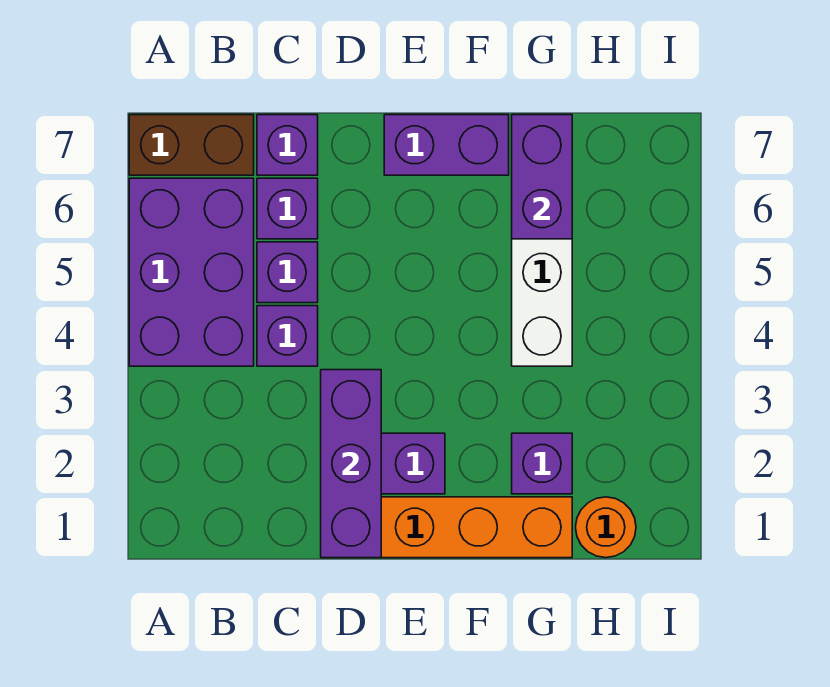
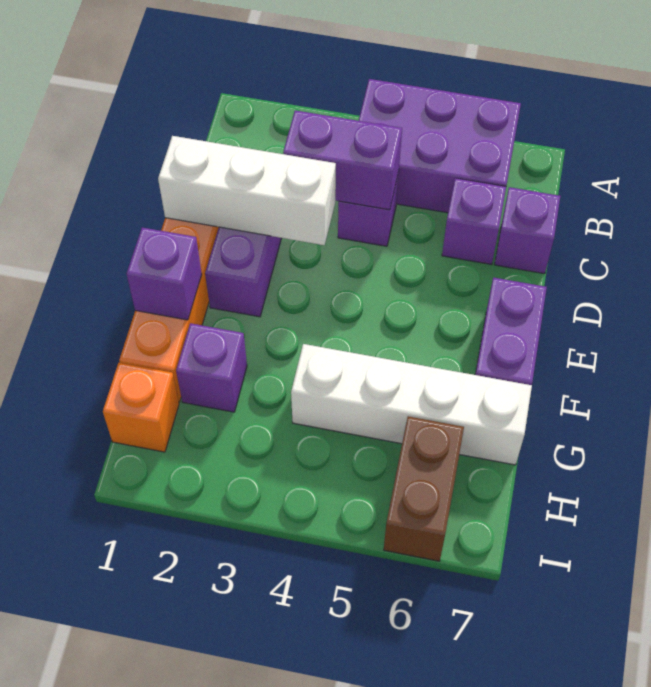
brown brick A7:B7 level 1 -> brown brick H6:I6 level 1
purple brick C5 level 1 -> purple brick F1 level 2
purple brick D1:D3 level 2 -> white brick D1:D3 level 2
purple brick G6:G7 level 2 -> purple brick C3:C4 level 2
orange round brick H1 level 1 -> orange brick H1 level 1

